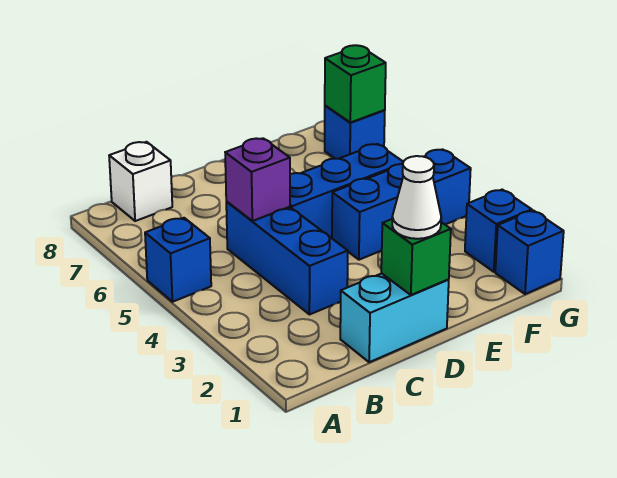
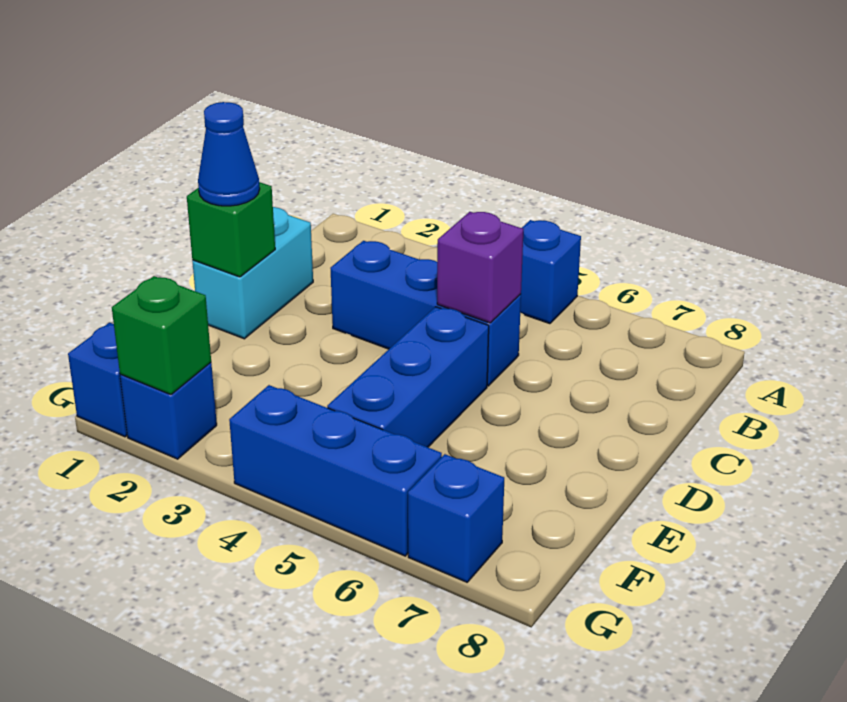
white brick B8 level 1 -> none
white cone D1 level 3 -> blue cone D1 level 3
blue brick E4:G4 level 1 -> blue brick G4:G6 level 1
green brick G7 level 2 -> green brick G2 level 2

